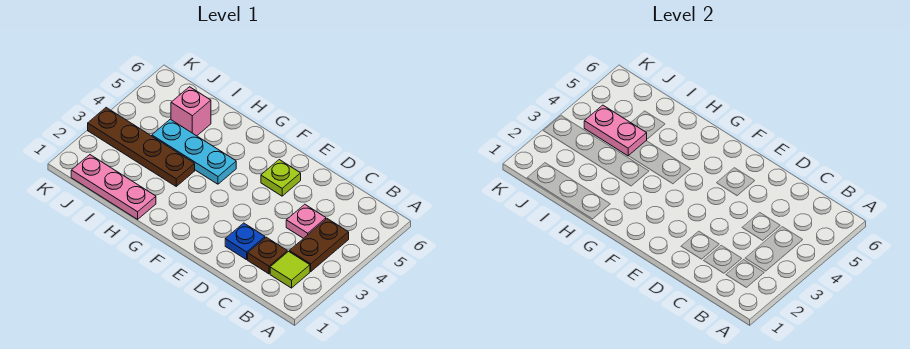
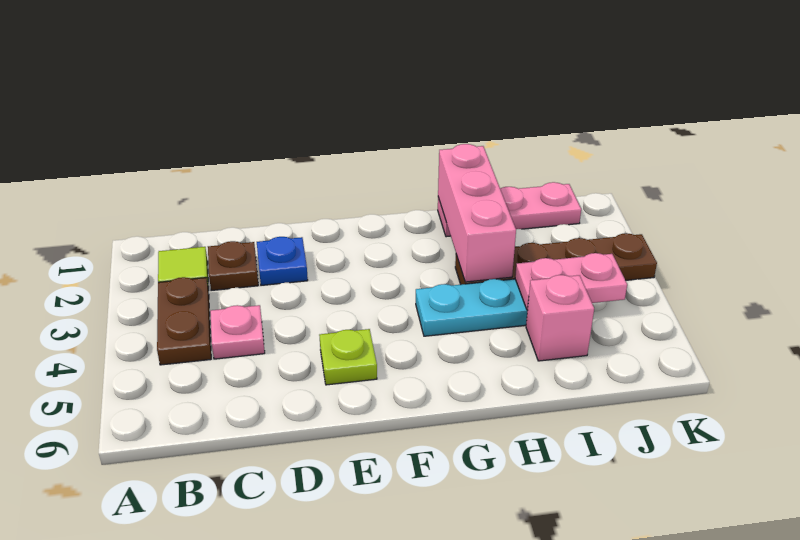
none -> pink brick H1:H3 level 2

